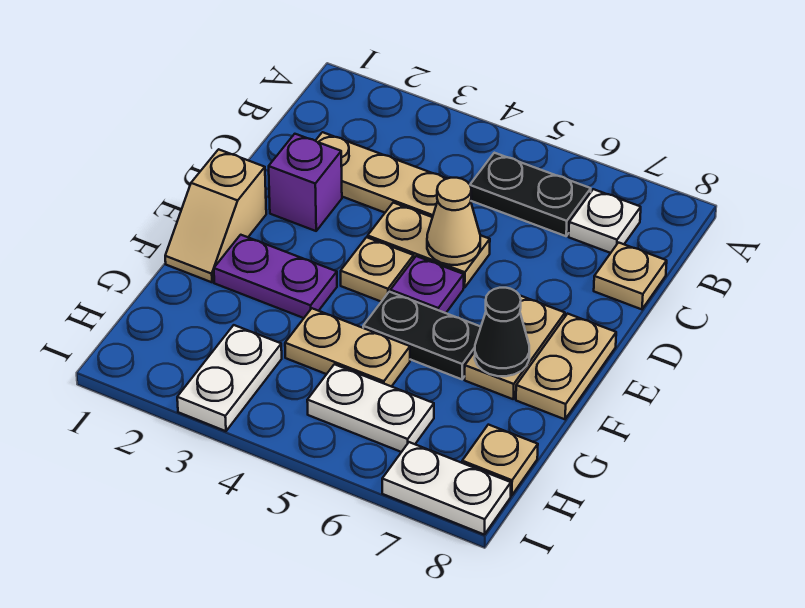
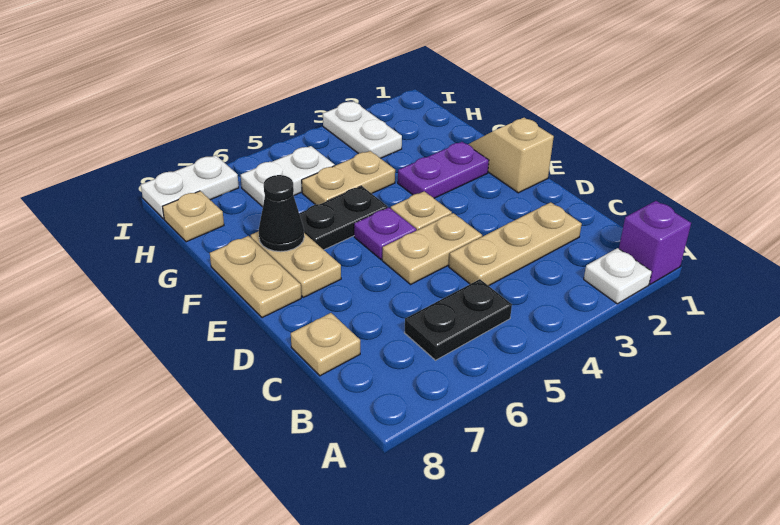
white plate B7 level 1 -> white plate A2 level 1
purple brick D2 level 1 -> purple brick A1 level 1
tan cone D5 level 2 -> none

